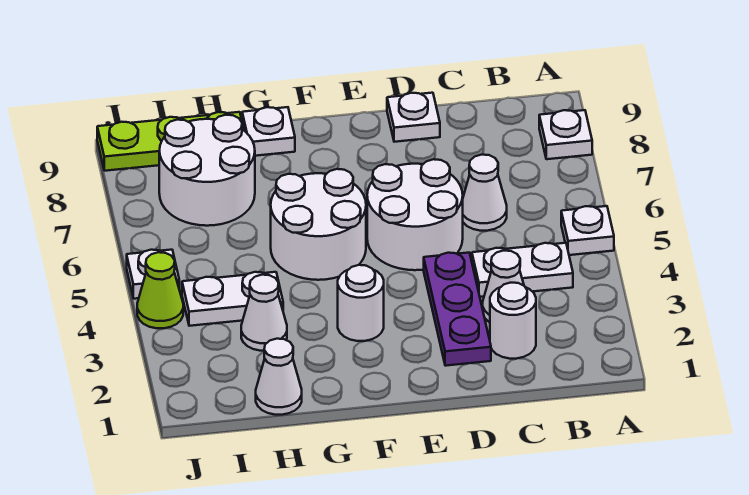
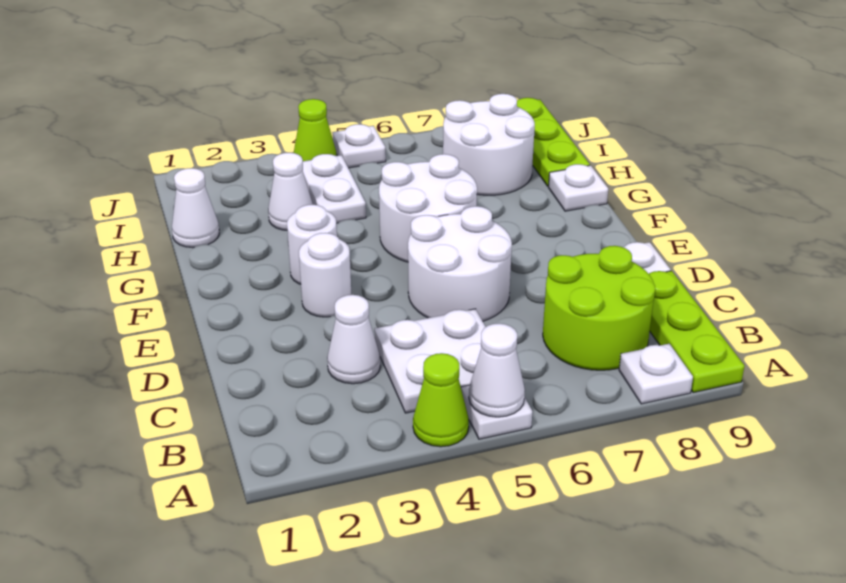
none -> lime cone A4 level 1
none -> lime plate A9:C9 level 1
white plate B4:C4 level 1 -> white plate B4:C5 level 1
none -> lime round brick B7:C8 level 1
white round brick C2 level 1 -> white round brick E3 level 1
white cone C6 level 1 -> white cone A5 level 2
purple plate D2:D4 level 1 -> none

